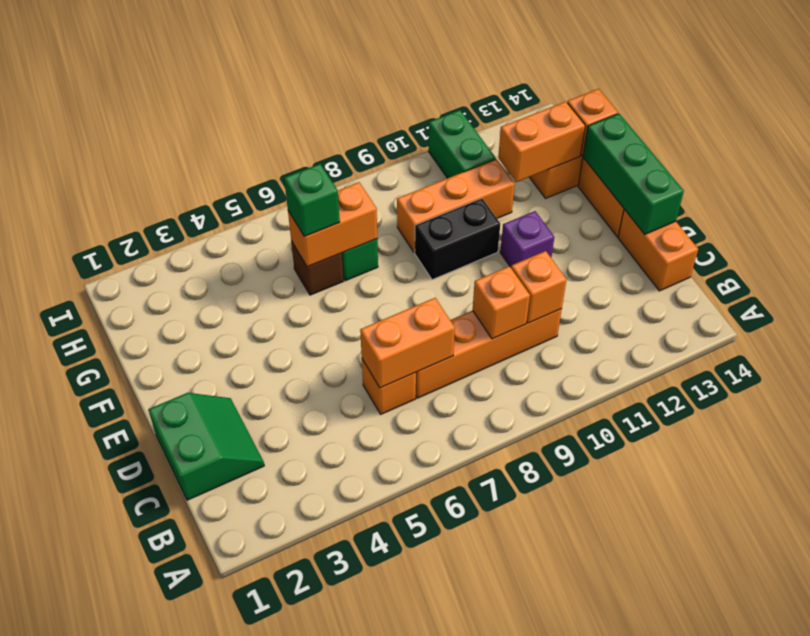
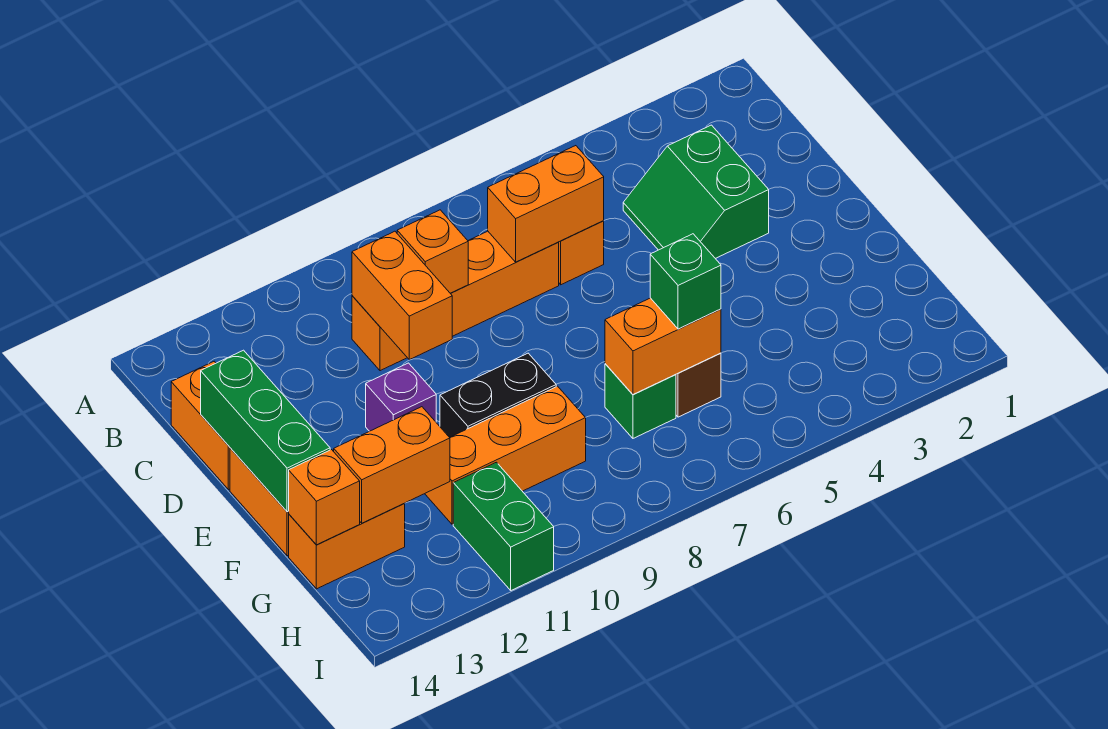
green slope C1:D2 level 1 top 1 -> green slope C3:D4 level 1 top 3
orange brick C10 level 2 -> orange brick C10:D10 level 2

